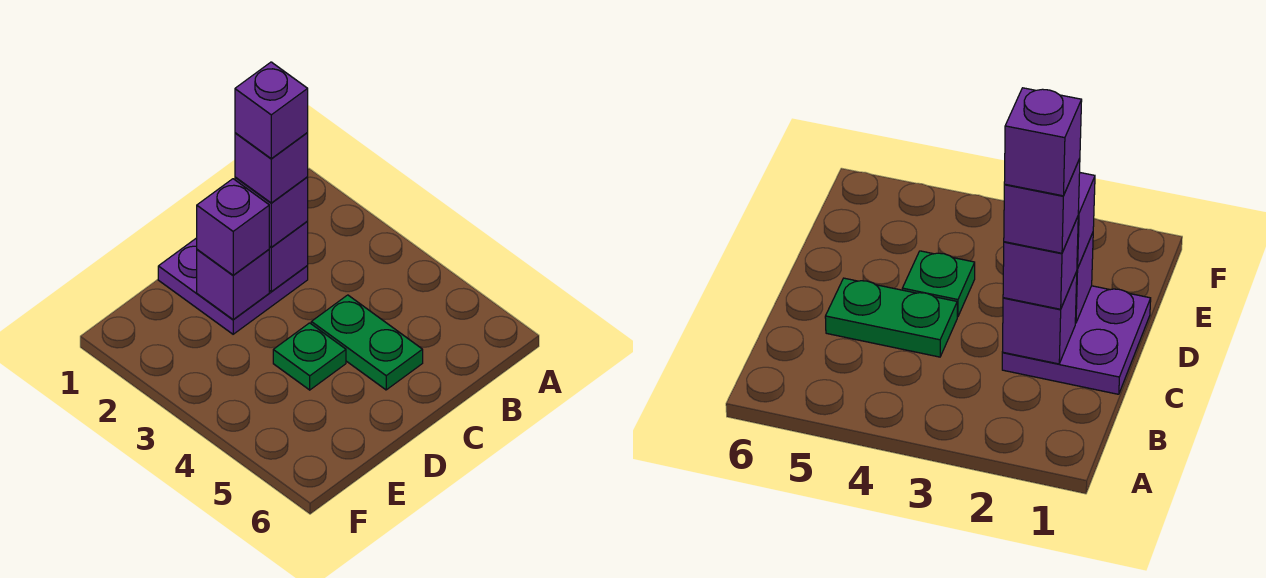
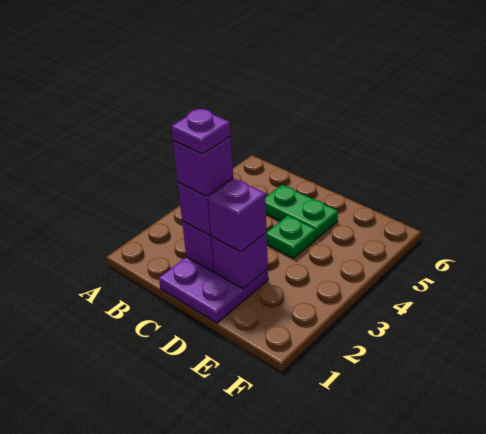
purple brick C2 level 5 -> purple plate C2 level 5
green plate C4:C5 level 1 -> green plate C5:D5 level 1

